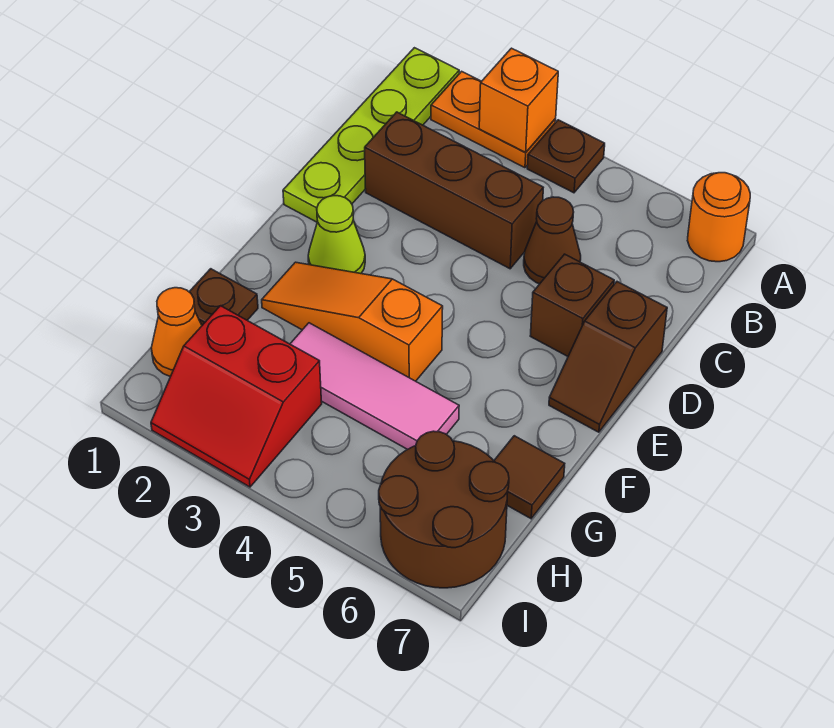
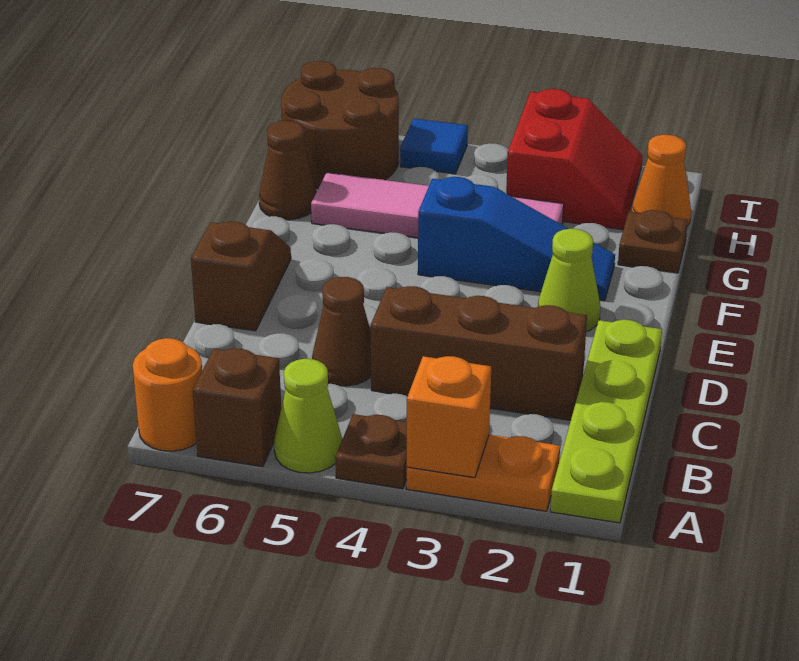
none -> lime cone A5 level 1
brown brick D6 level 1 -> brown brick A6 level 1
orange slope F2:F4 level 1 top 4 -> blue slope F2:F4 level 1 top 4
pink tile G3:G5 level 1 -> pink tile G3:G6 level 1
brown tile G7 level 1 -> brown cone G7 level 1
red slope H2:I3 level 1 top H -> red slope H2:I3 level 1 top 3
none -> blue tile I5 level 1

